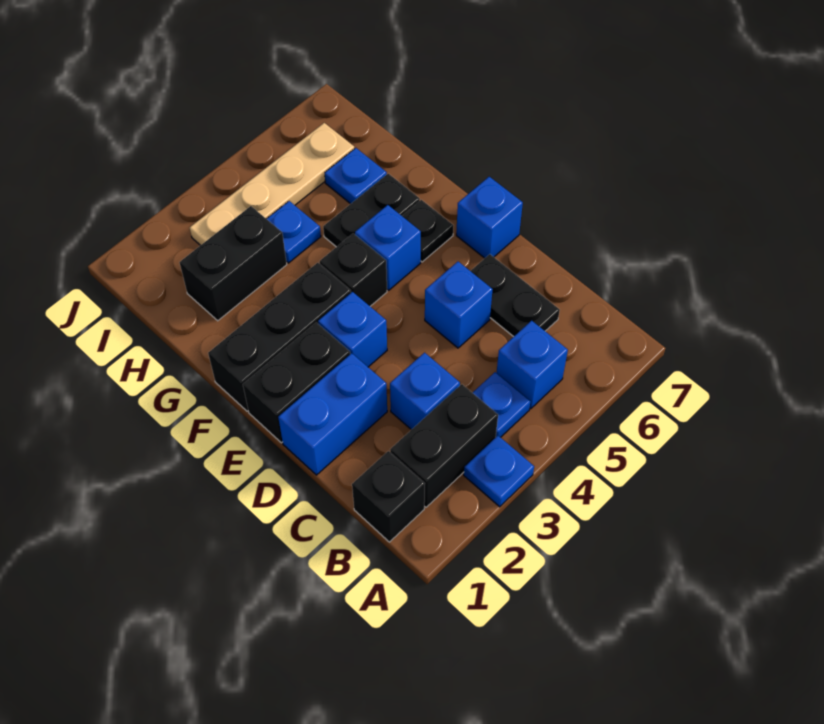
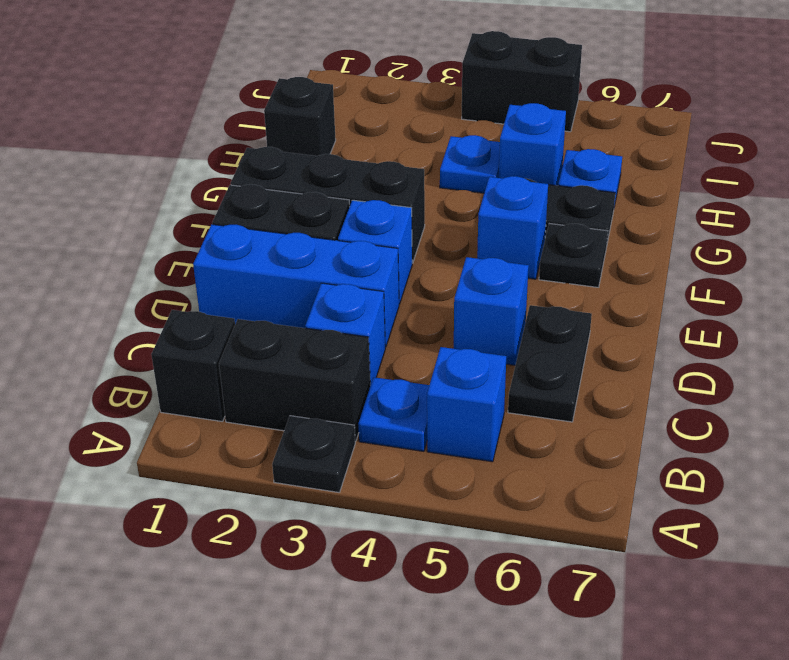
blue plate A3 level 1 -> black plate A3 level 1
blue brick D1:D2 level 1 -> blue brick D1:D3 level 1
blue brick E7 level 1 -> blue brick H5 level 1
black brick F4 level 1 -> black brick H1 level 1
black brick H2:H3 level 1 -> black brick J4:J5 level 1
tan plate I3:I6 level 1 -> none

